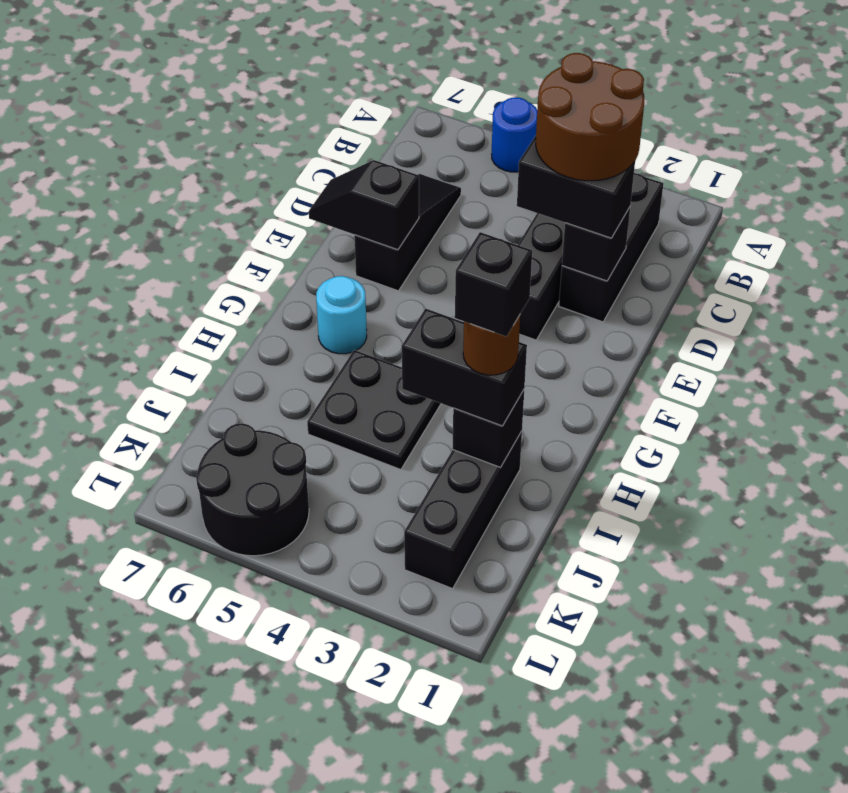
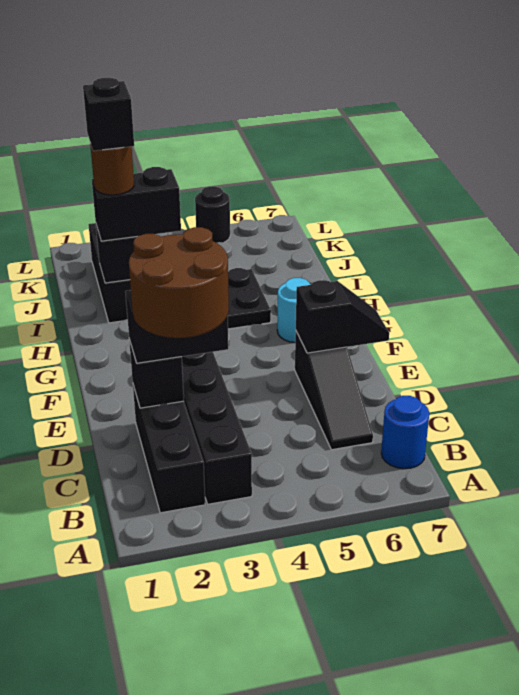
blue round brick A5 level 1 -> blue round brick B7 level 1
black round brick K5:L6 level 1 -> black round brick L5 level 1

